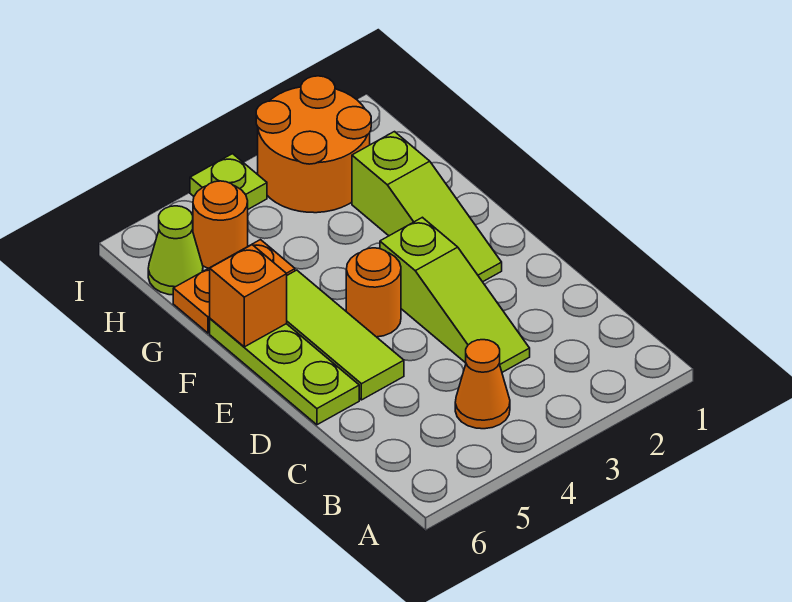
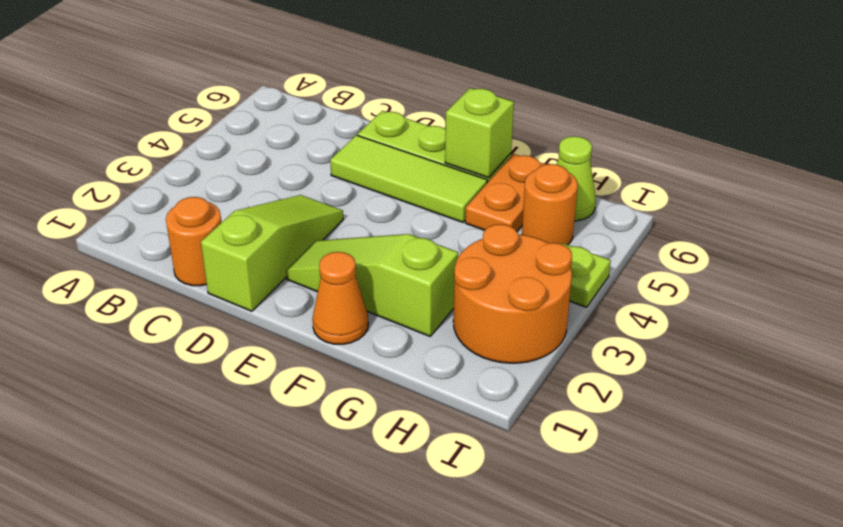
orange cone B4 level 1 -> orange cone F1 level 1
lime slope C3:E3 level 1 top E -> lime slope D1:D3 level 1 top 1
orange round brick E4 level 1 -> orange round brick C1 level 1
orange brick F6 level 2 -> lime brick F6 level 2

